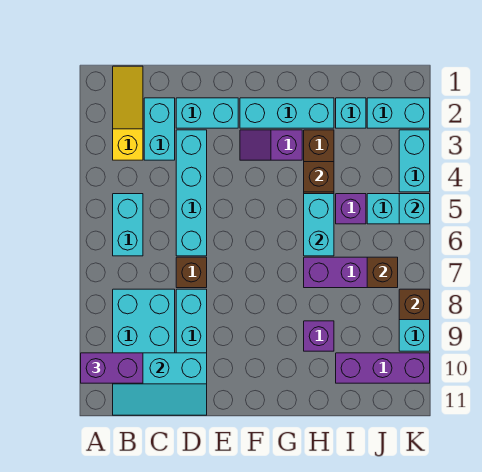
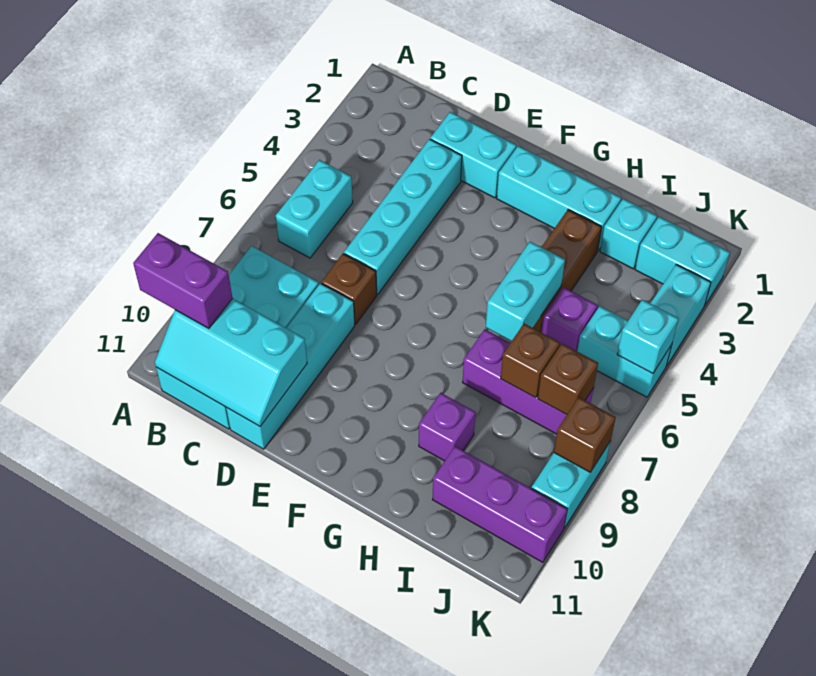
yellow slope B1:B3 level 1 top 3 -> none
cyan brick C2:C3 level 1 -> none
purple slope F3:G3 level 1 top G -> none
brown brick H4 level 2 -> brown brick I7 level 2

